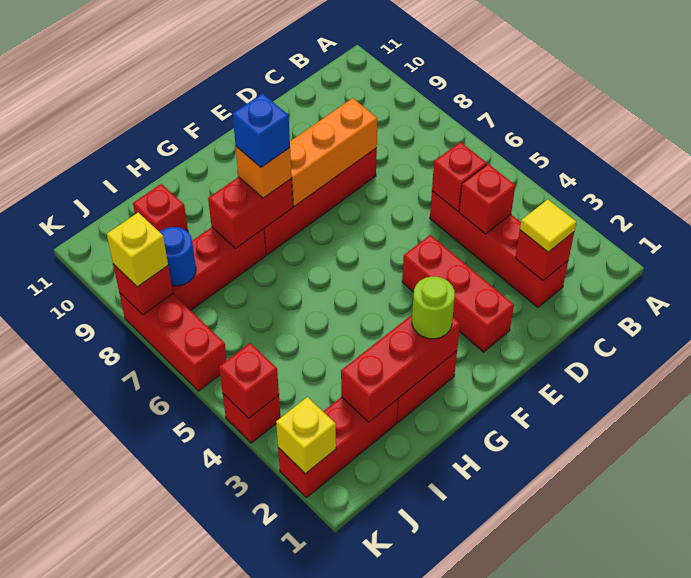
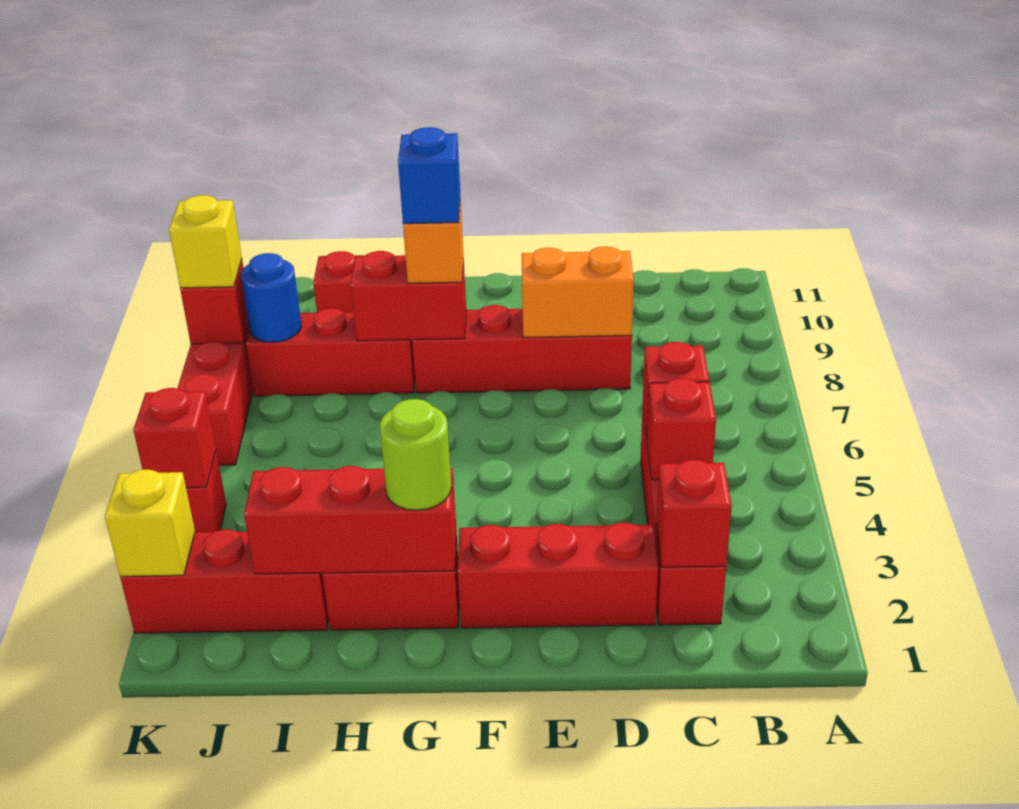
yellow tile C2 level 3 -> none
orange brick D8:F8 level 2 -> orange brick D8:E8 level 2
red brick E2:E4 level 1 -> red brick D2:F2 level 1

